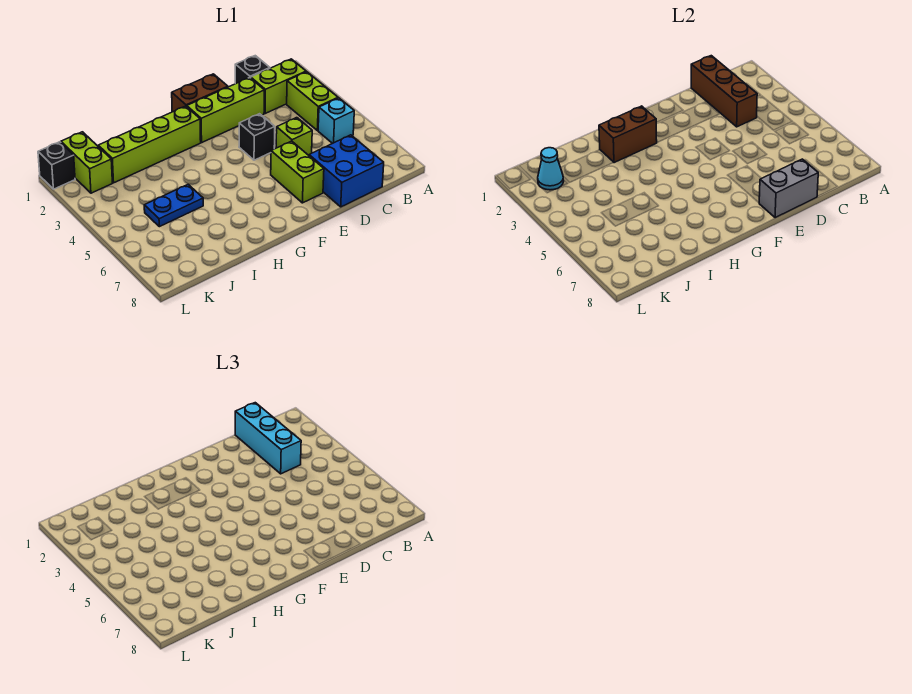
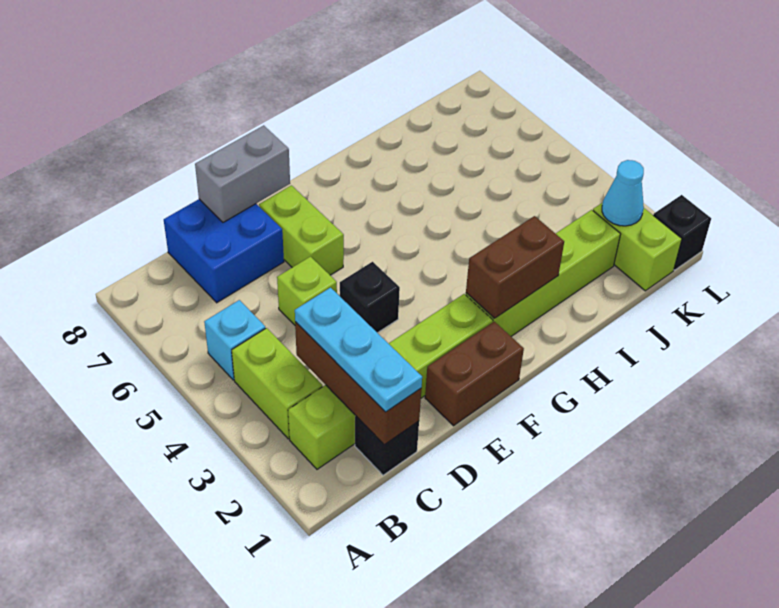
cyan brick C1:C3 level 3 -> cyan plate C1:C3 level 3
blue plate I5:J5 level 1 -> none

